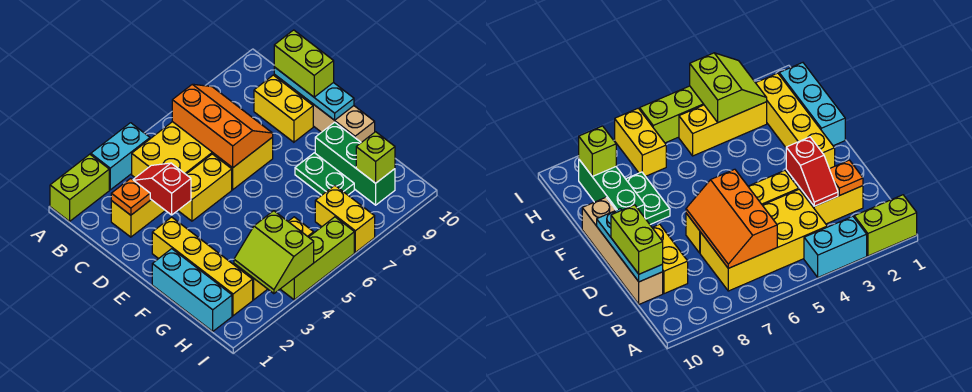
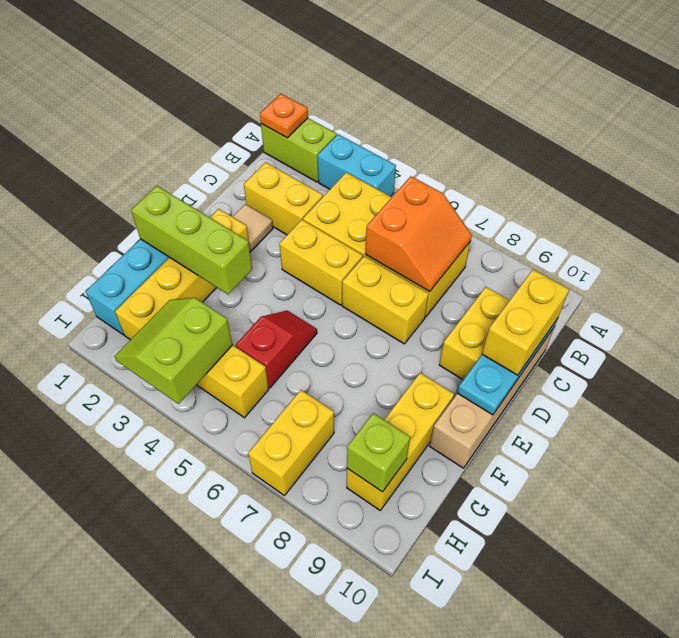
orange slope B6:D7 level 2 top 6 -> orange slope B6:C7 level 2 top 6
orange plate C2 level 2 -> orange plate A1 level 2
red slope C3:D3 level 2 top D -> red slope F5:G5 level 1 top G
lime brick C10:D10 level 3 -> yellow brick C10:D10 level 3
none -> tan tile D2 level 1
green plate F8:G8 level 1 -> none
green brick F9:H9 level 1 -> yellow brick F9:H9 level 1
lime brick I4:I6 level 1 -> lime brick F1:F3 level 2

